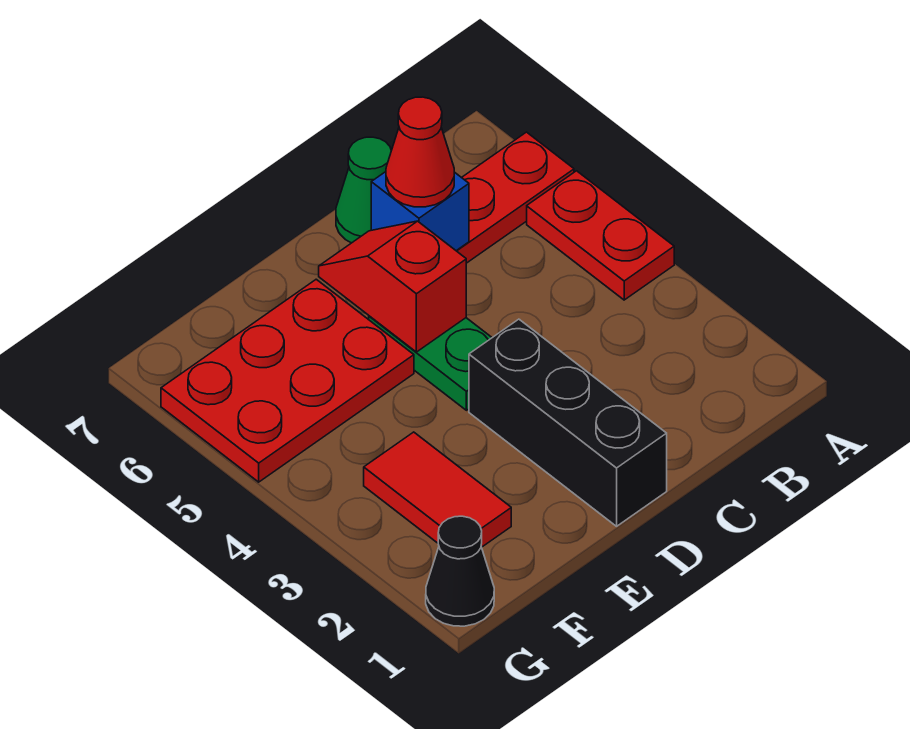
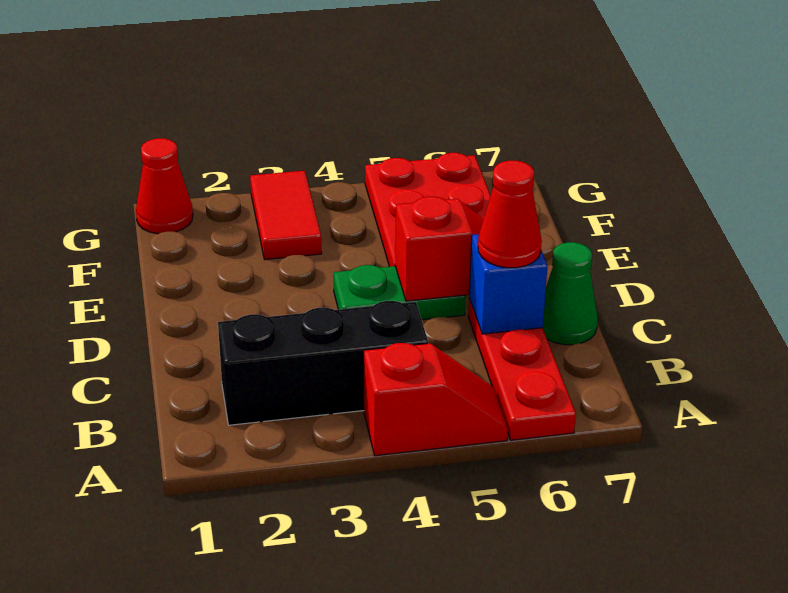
red plate A4:A5 level 1 -> red slope A4:A5 level 1 top 4
black brick D1:D3 level 1 -> black brick B2:B4 level 1
red tile F2:F3 level 1 -> red tile F3:G3 level 1
black cone G1 level 1 -> red cone G1 level 1

